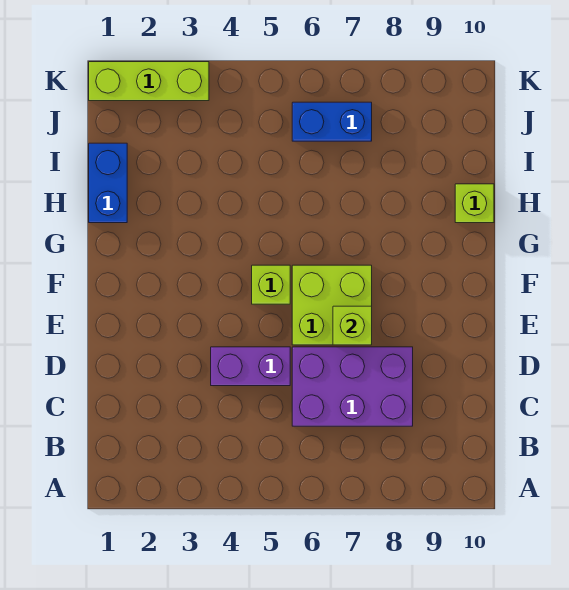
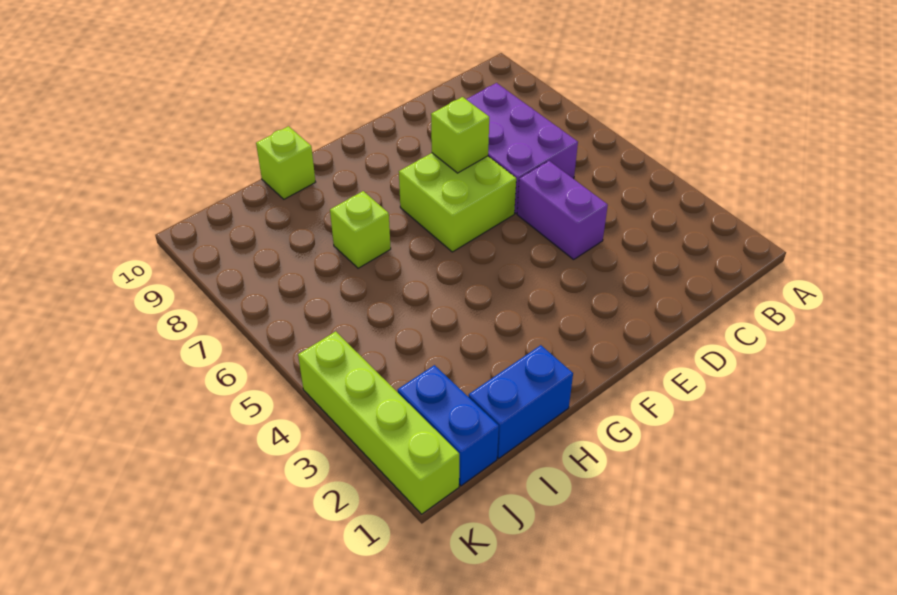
lime brick F5 level 1 -> lime brick H7 level 1
blue brick J6:J7 level 1 -> blue brick J1:J2 level 1
lime brick K1:K3 level 1 -> lime brick K1:K4 level 1

